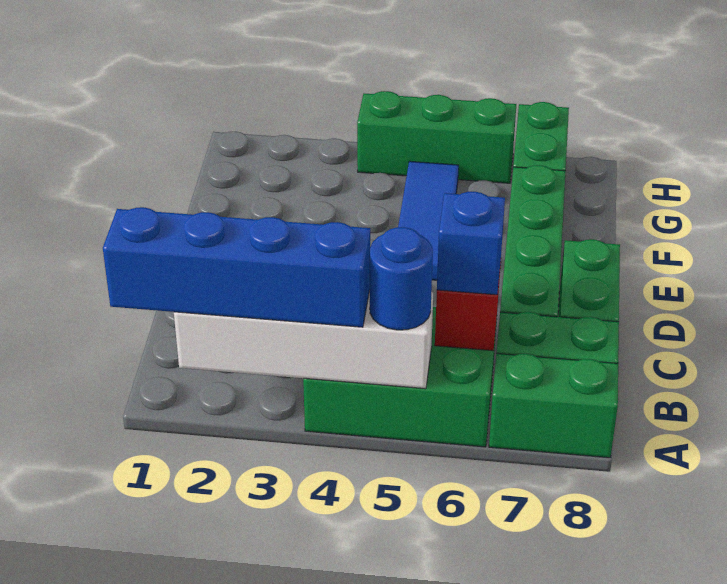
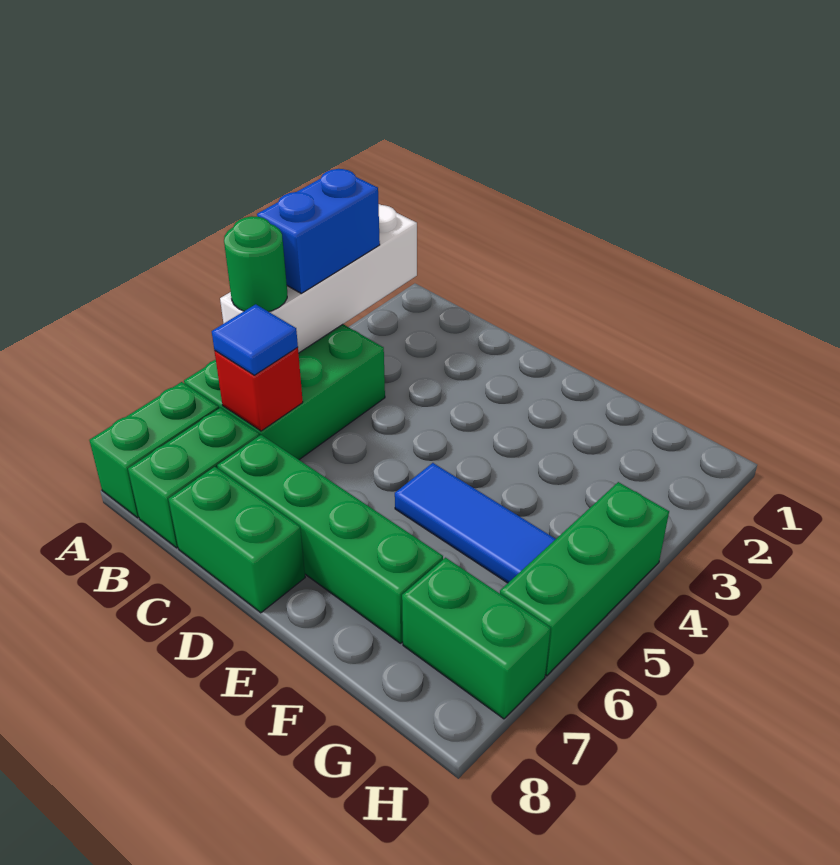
blue brick A1:A4 level 3 -> blue brick A3:A4 level 3
blue round brick A5 level 3 -> green round brick A5 level 3
blue brick B6 level 3 -> blue tile B6 level 3

